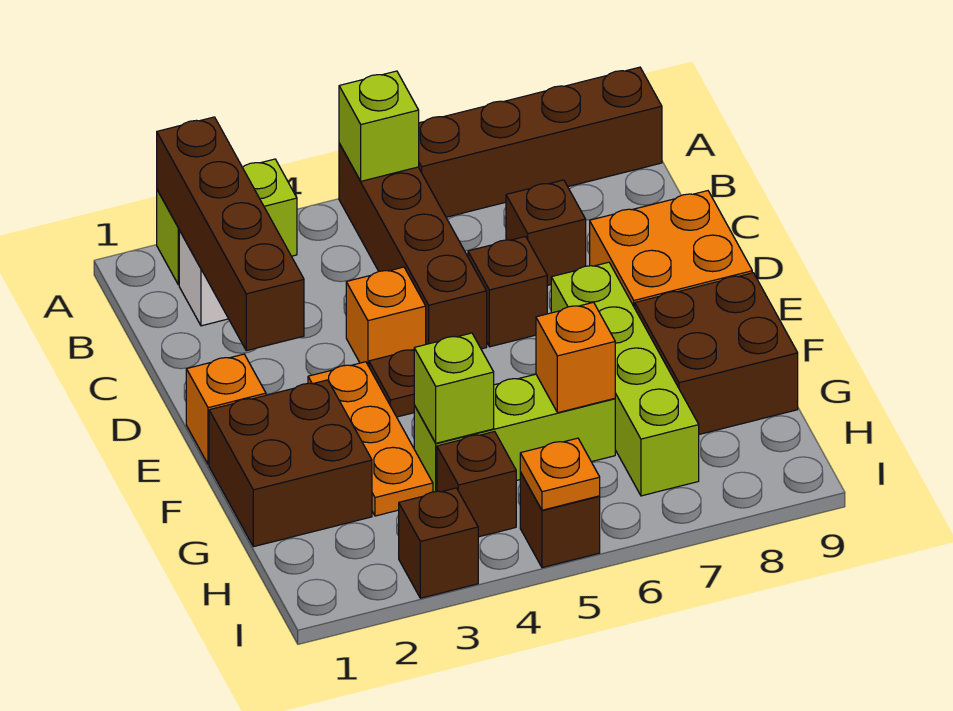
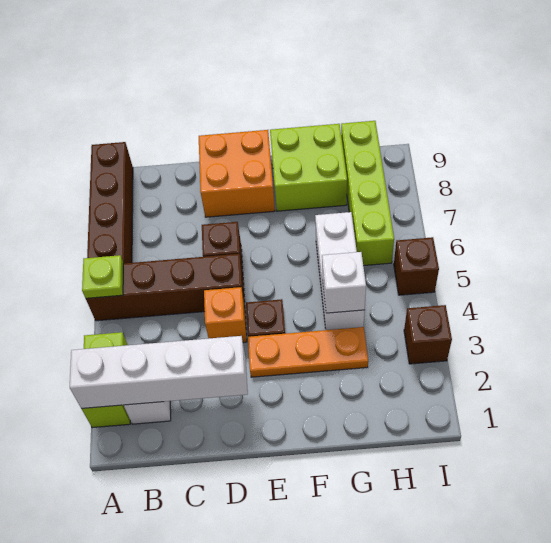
brown brick A2:D2 level 2 -> white brick A2:D2 level 2
lime brick A5 level 2 -> lime plate A5 level 2
brown brick C7 level 1 -> none
orange brick E1 level 1 -> none
lime brick E7:H7 level 1 -> lime brick H6:H9 level 1
brown brick F1:G2 level 1 -> none
brown brick F8:G9 level 1 -> lime brick F8:G9 level 1
lime brick G4:G6 level 1 -> white brick G4:G6 level 1
lime brick G4 level 2 -> white brick G4 level 2
orange brick G6 level 2 -> none
brown brick H4 level 1 -> none
orange plate I5 level 2 -> none

